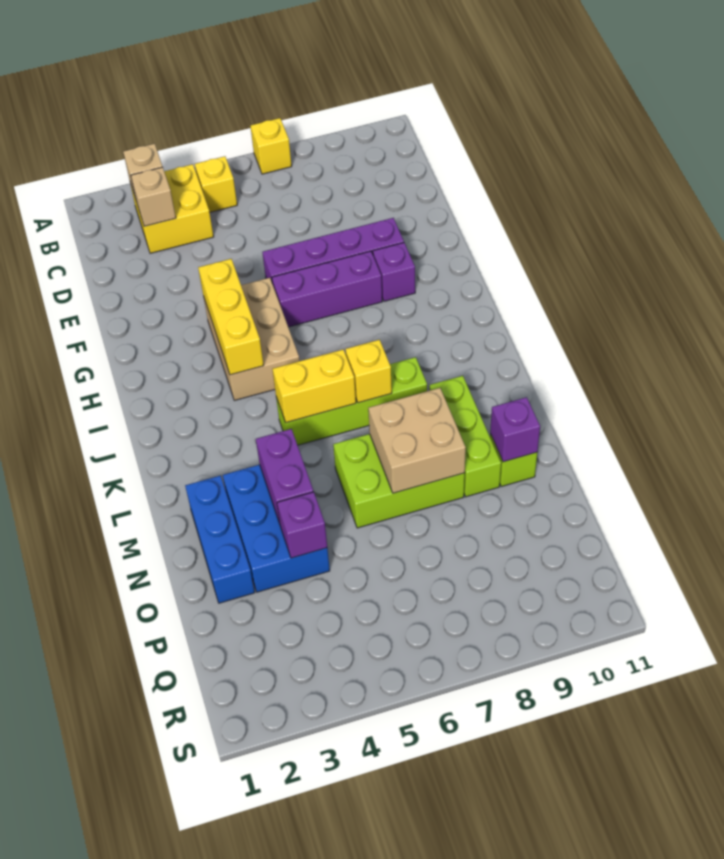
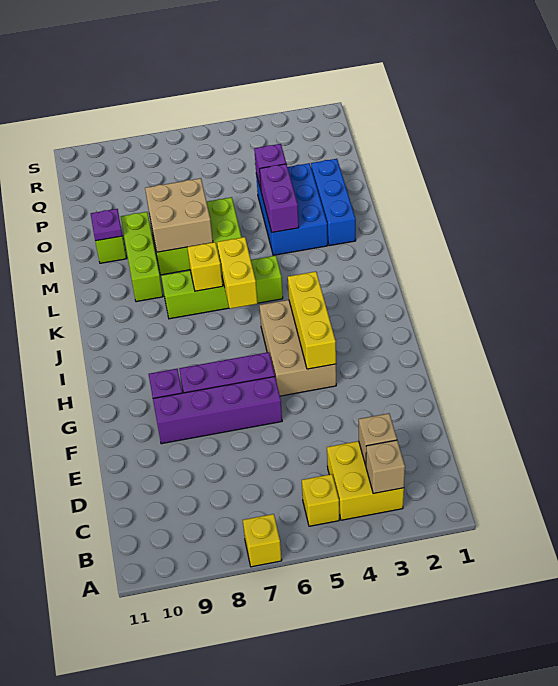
yellow brick K5:K6 level 2 -> yellow brick J6:K6 level 2
purple brick N10 level 2 -> purple plate N10 level 2

